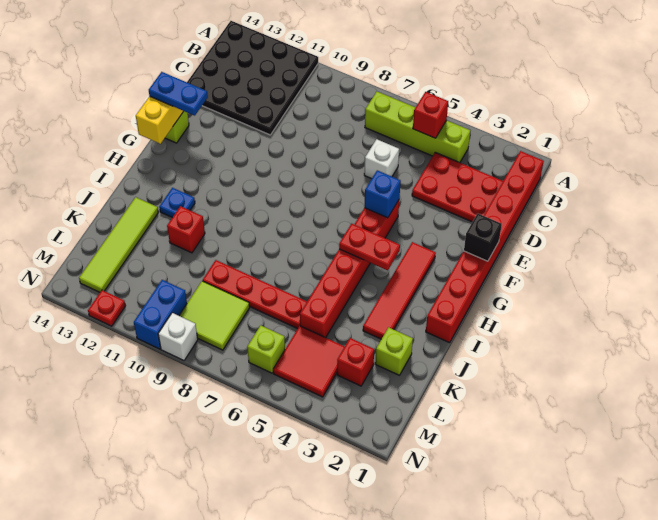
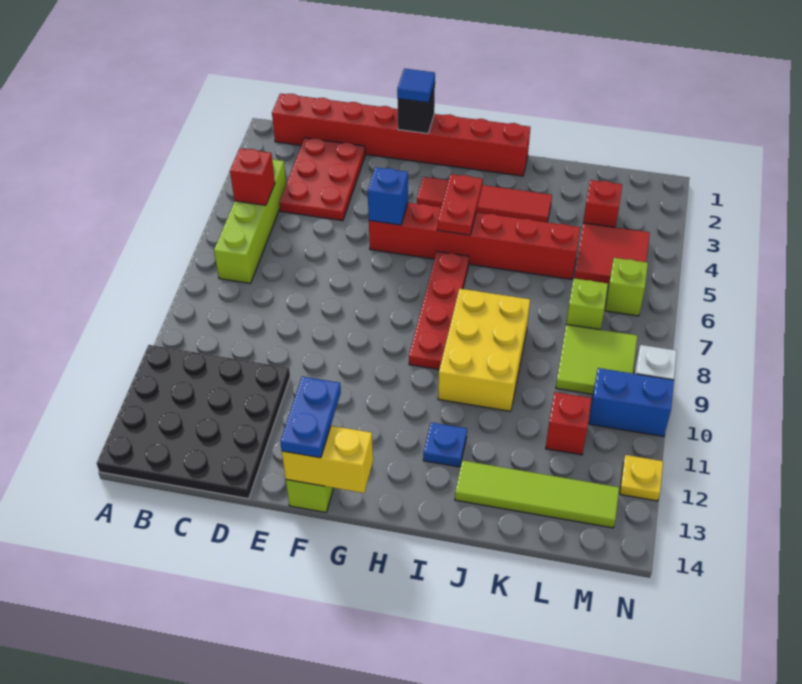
white brick D6 level 1 -> none
none -> blue tile F1 level 3
none -> yellow brick I8:J10 level 1
red brick J11 level 1 -> red brick L11 level 1
lime brick K2 level 1 -> lime brick L7 level 1
red plate K6:K9 level 1 -> red plate H6:H9 level 1
red plate N12 level 1 -> yellow plate N12 level 1

